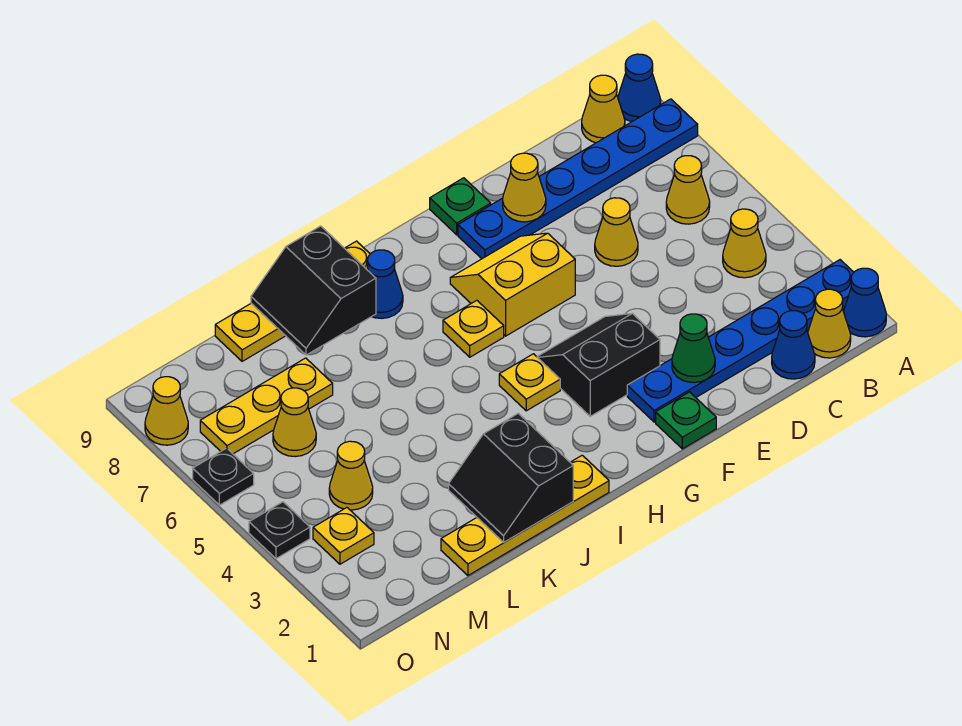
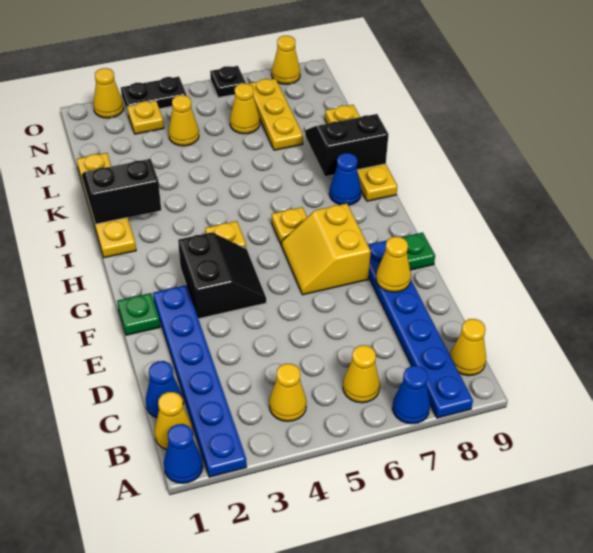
blue cone A9 level 1 -> blue cone A7 level 1
yellow cone D6 level 1 -> yellow cone O2 level 1
green cone E2 level 2 -> none
yellow slope F6:G7 level 1 top 6 -> yellow slope F6:G7 level 1 top 7
black plate O4 level 1 -> black plate O3:O4 level 1

